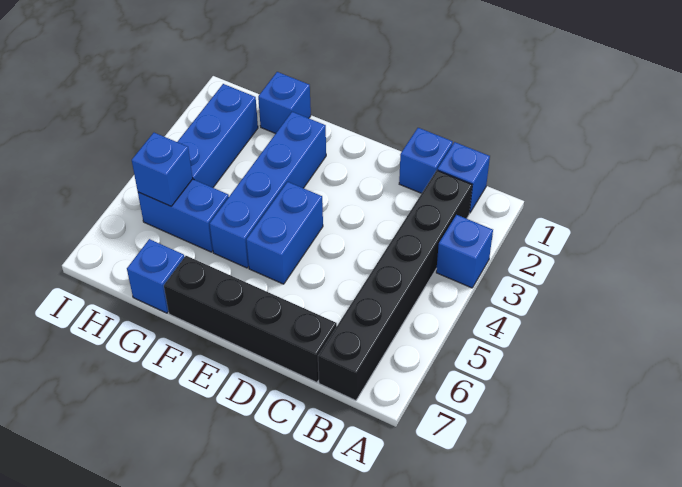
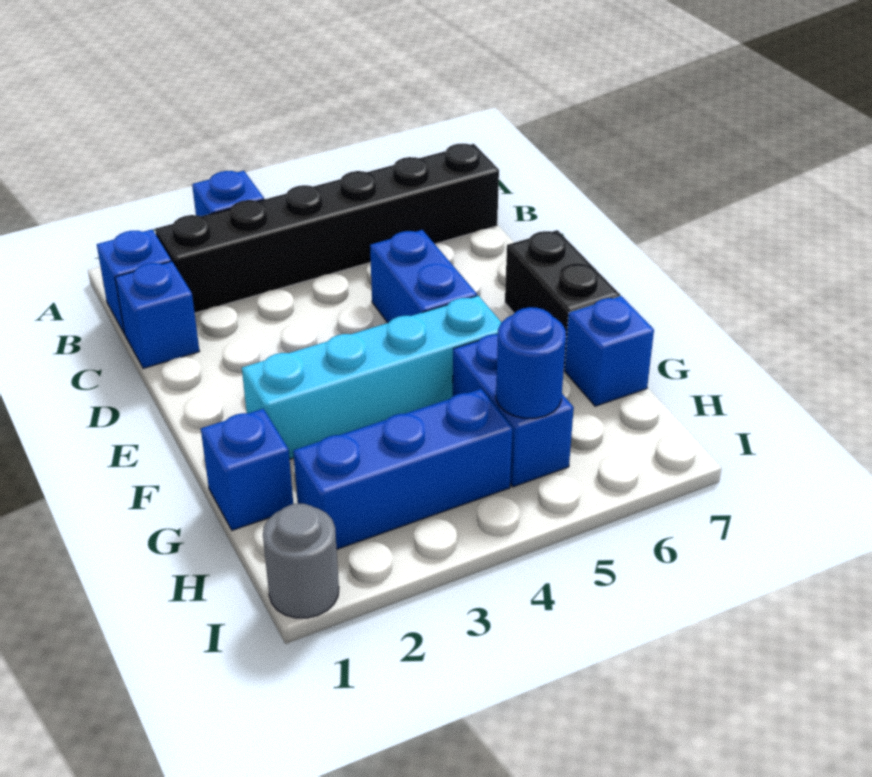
black brick C7:F7 level 1 -> black brick E7:F7 level 1
blue brick E4:E5 level 1 -> blue brick D5:E5 level 1
blue brick F2:F5 level 1 -> cyan brick F2:F5 level 1
blue brick H5 level 2 -> blue round brick H5 level 2
none -> grey round brick I1 level 1

